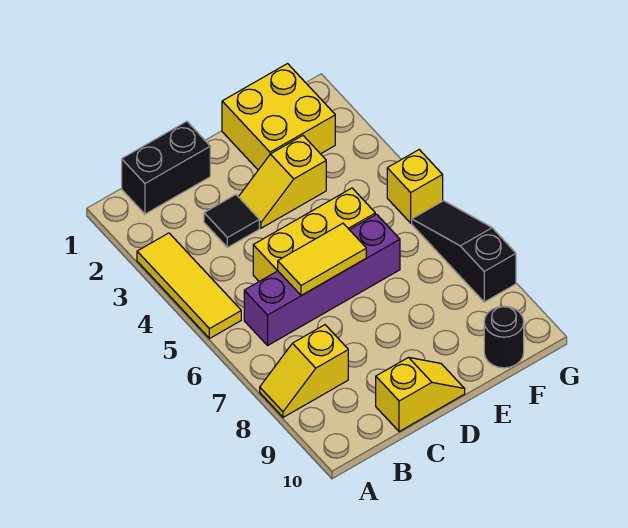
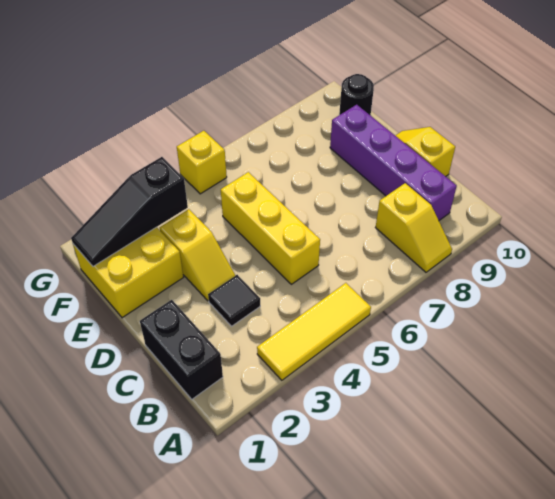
purple brick B6:E6 level 1 -> purple brick B9:E9 level 1
yellow tile C6:D6 level 2 -> none
black slope G6:G8 level 1 top 8 -> black slope F1:F3 level 2 top 3

